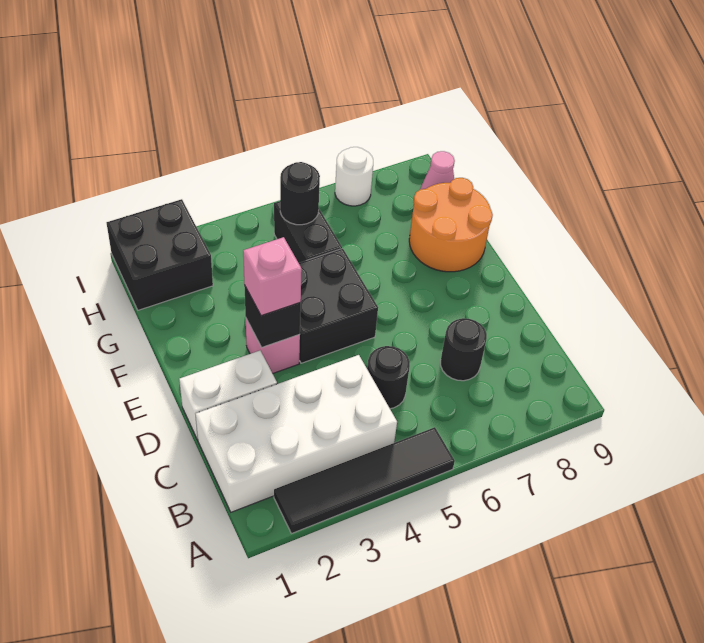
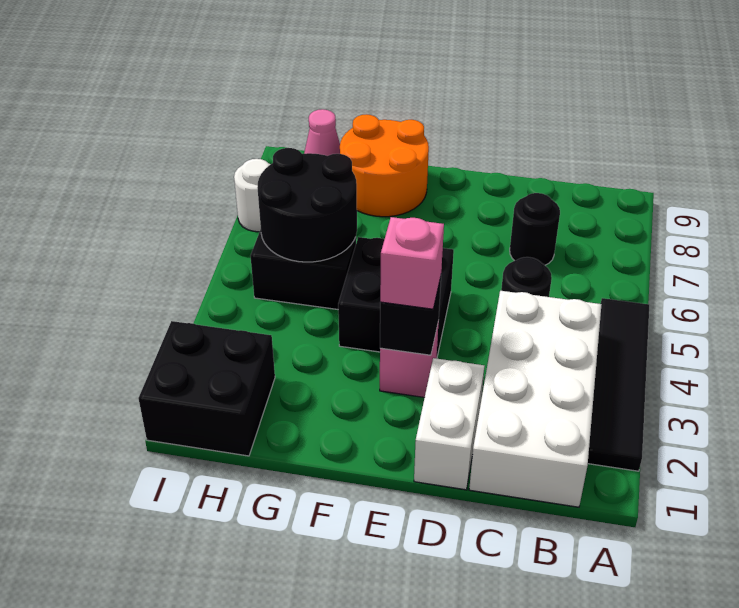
black round brick H5 level 2 -> black round brick G5:H6 level 2

